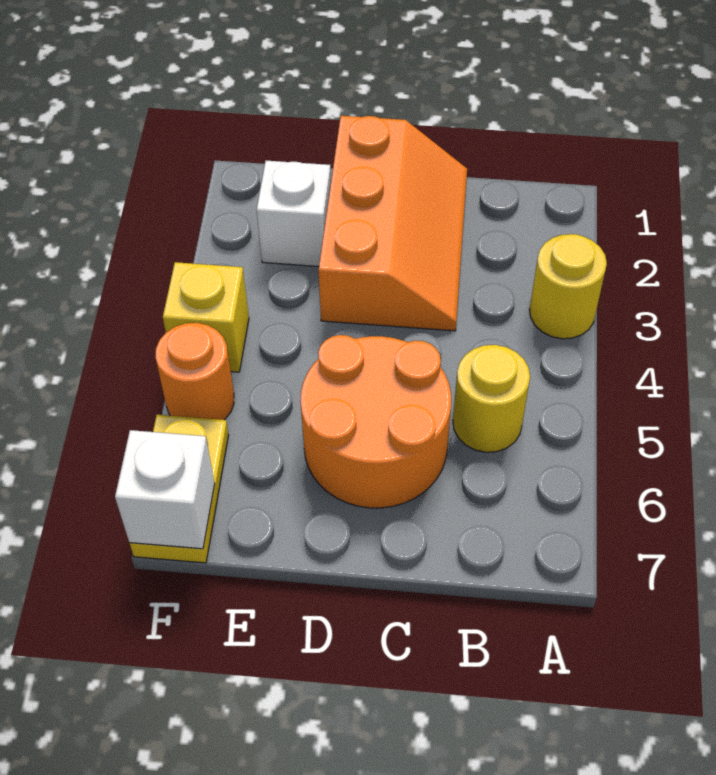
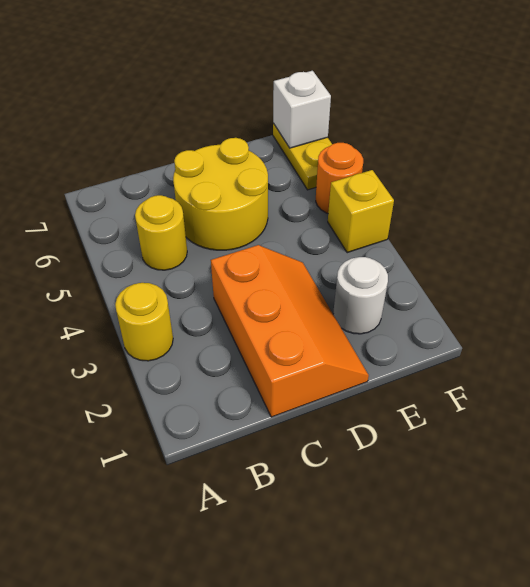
orange slope C1:D3 level 1 top D -> orange slope C1:D3 level 1 top C
orange round brick C5:D6 level 1 -> yellow round brick C5:D6 level 1
white brick E2 level 1 -> white round brick E2 level 1

